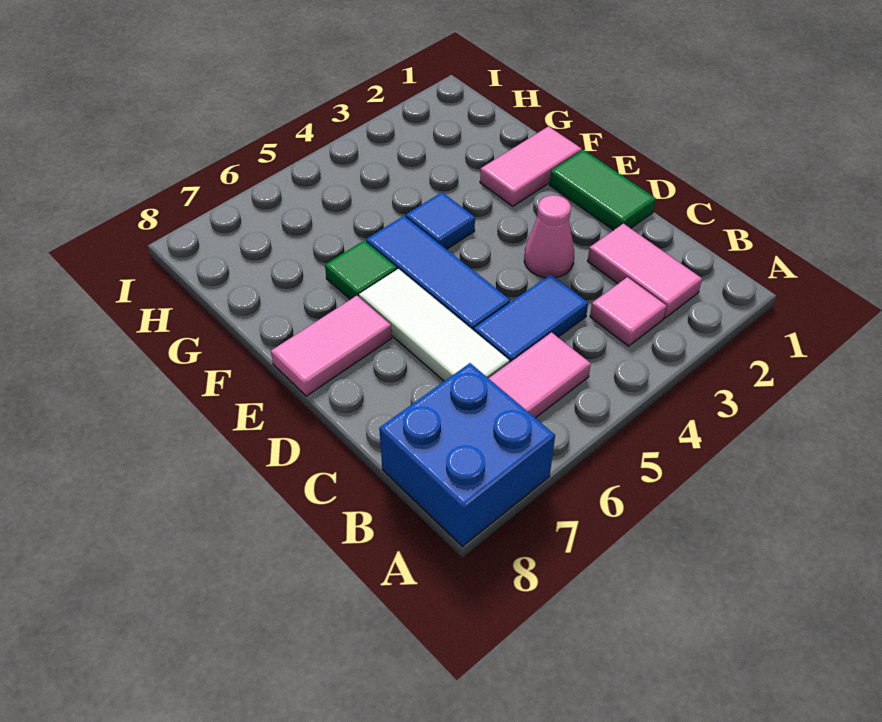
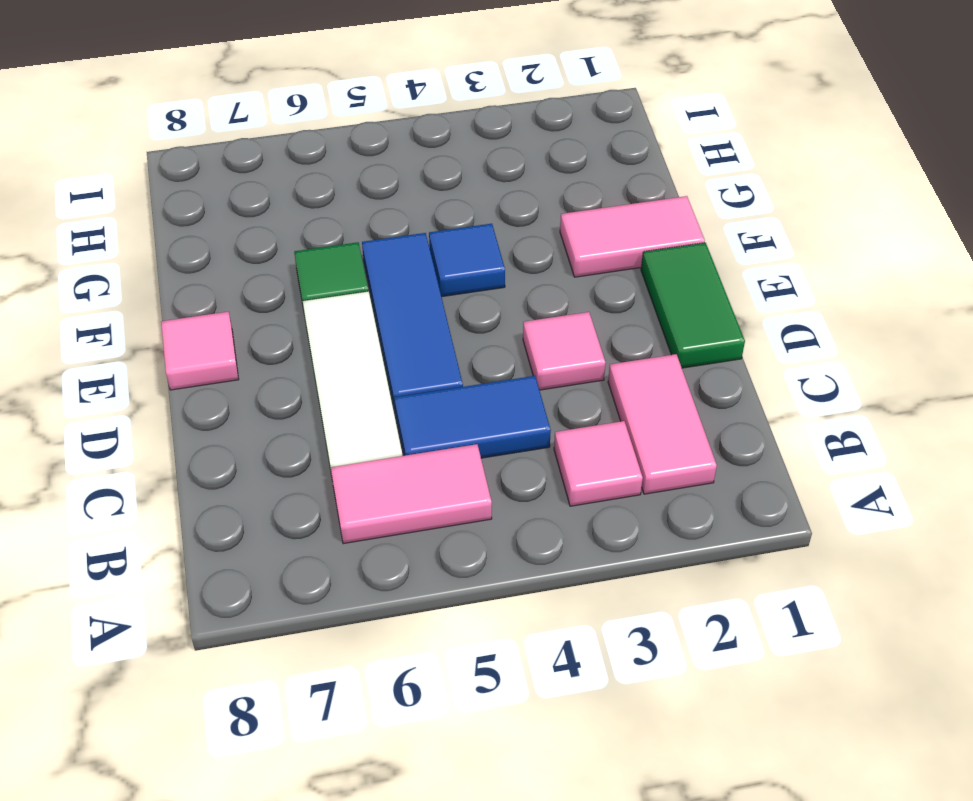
blue brick A7:B8 level 1 -> none
pink cone D3 level 1 -> pink tile D3 level 1
pink tile E7:E8 level 1 -> pink tile E8 level 1

